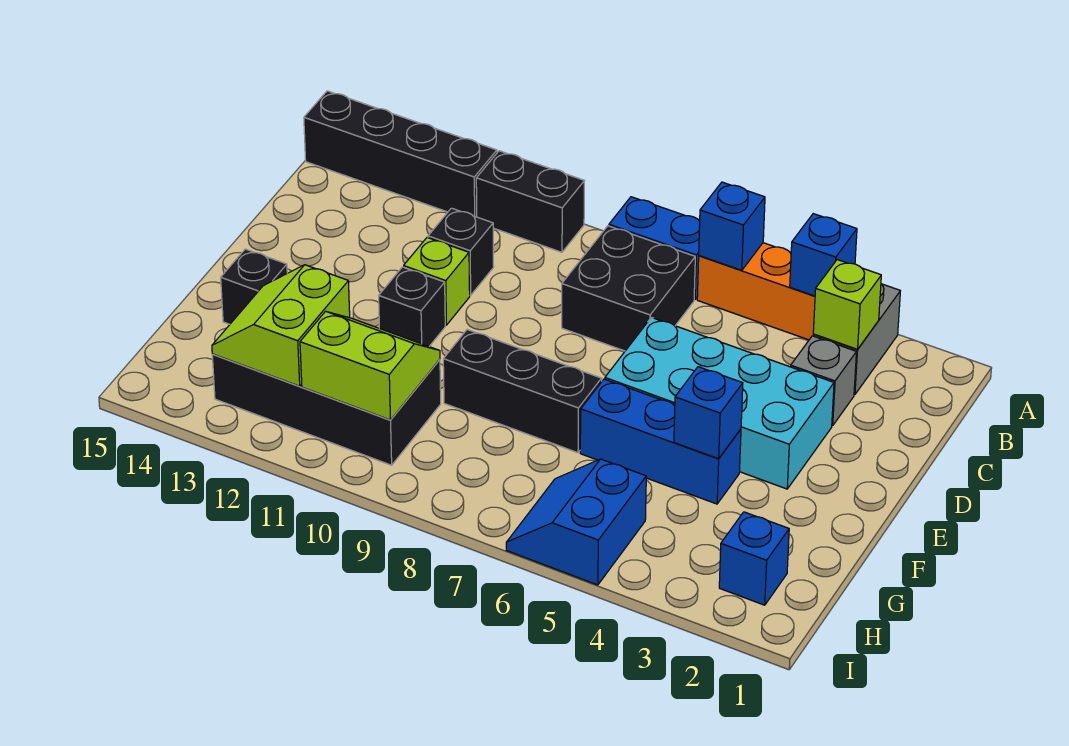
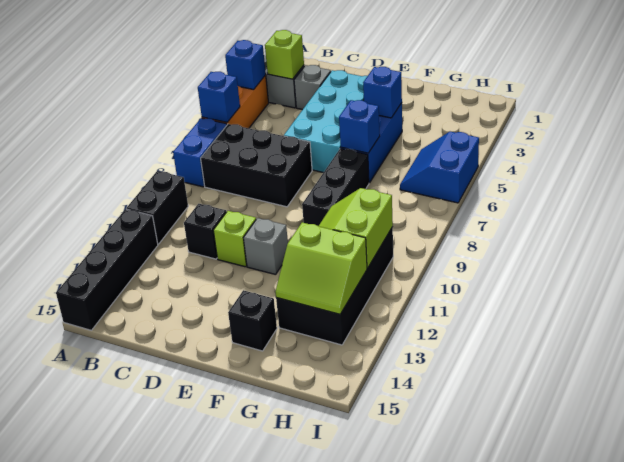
black brick B7:C8 level 1 -> black brick B7:D8 level 1
black brick E11 level 1 -> grey brick E11 level 1
blue brick H2 level 1 -> blue brick F6 level 2
blue slope H5:I6 level 1 top 5 -> blue slope H5:I6 level 1 top I

